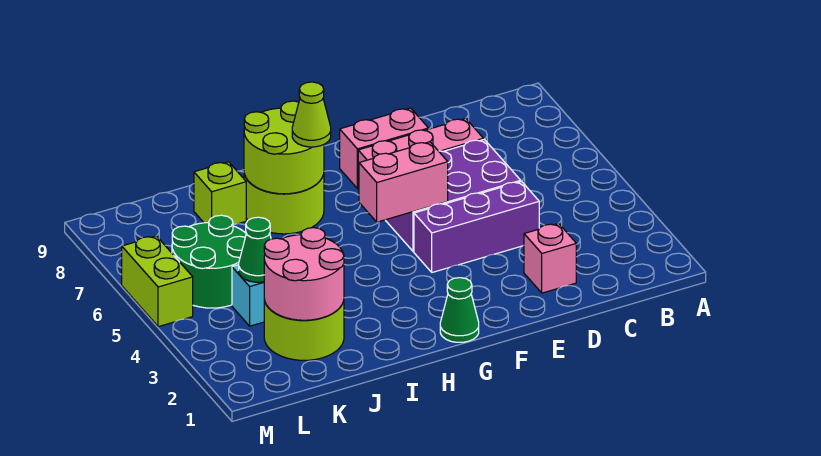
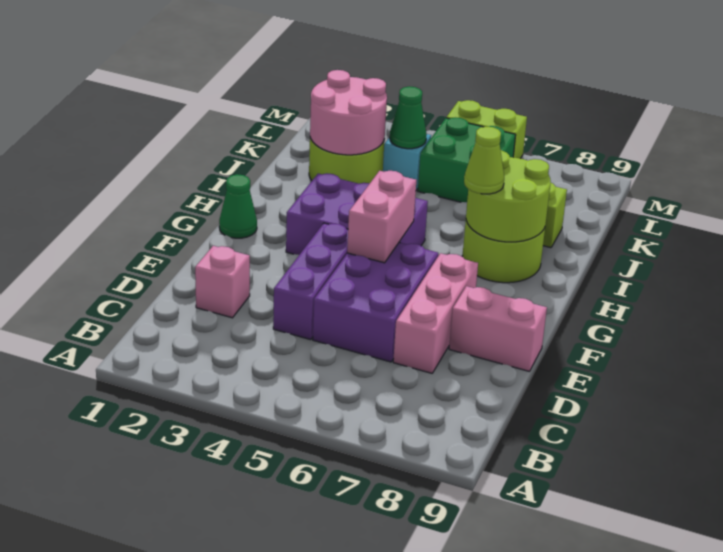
pink brick E8:F8 level 1 -> pink brick E8:E9 level 1
none -> purple brick G3:H5 level 1
green round brick K5:L6 level 1 -> green brick K5:L6 level 1

